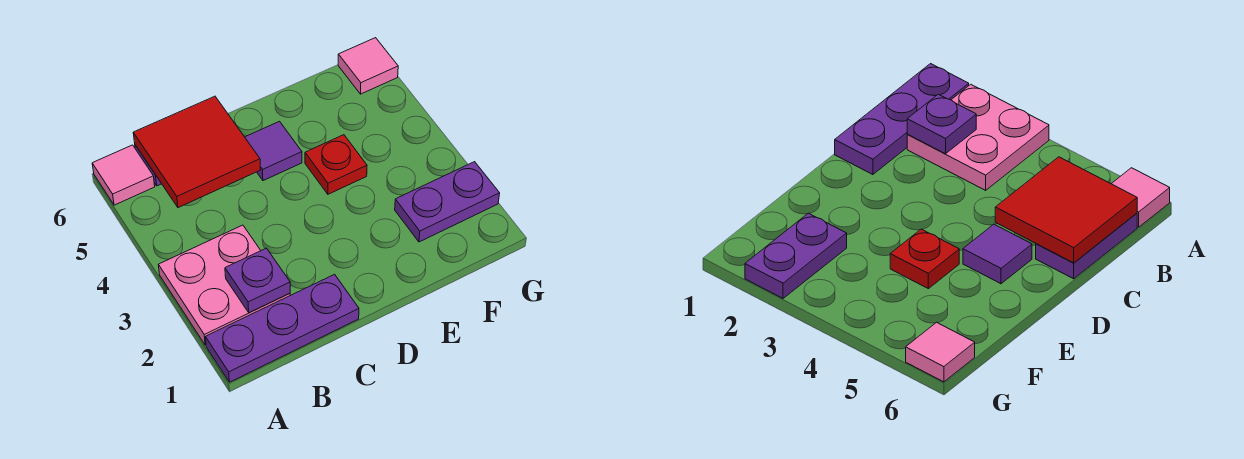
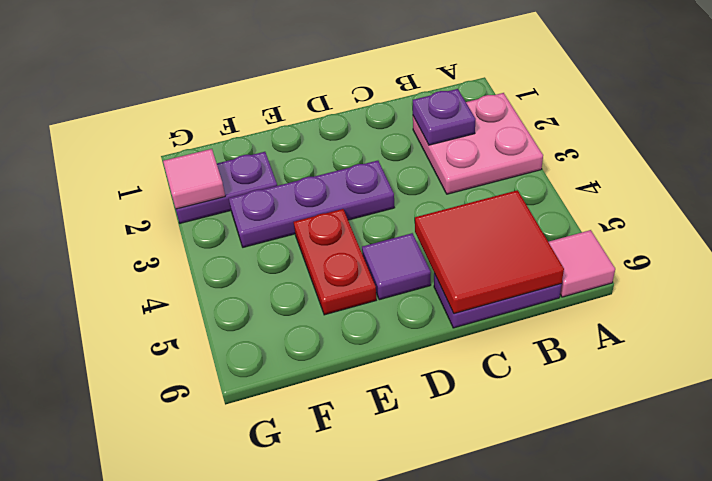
purple plate A1:C1 level 1 -> purple plate D3:F3 level 1
red plate E4 level 1 -> red plate E4:E5 level 1
pink tile G6 level 1 -> pink tile G2 level 2

